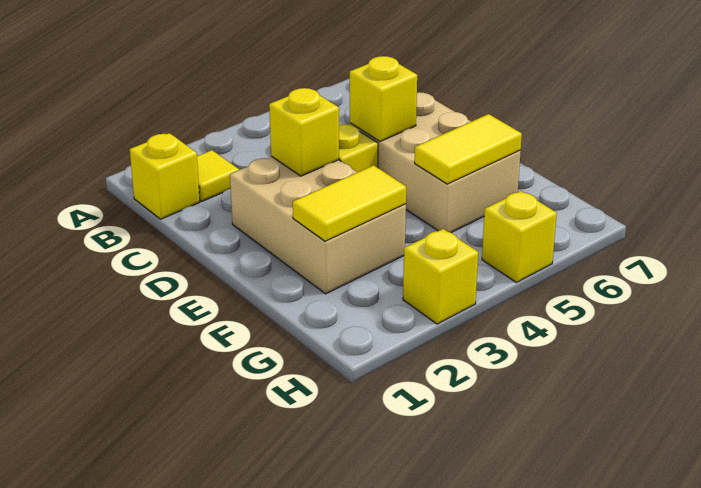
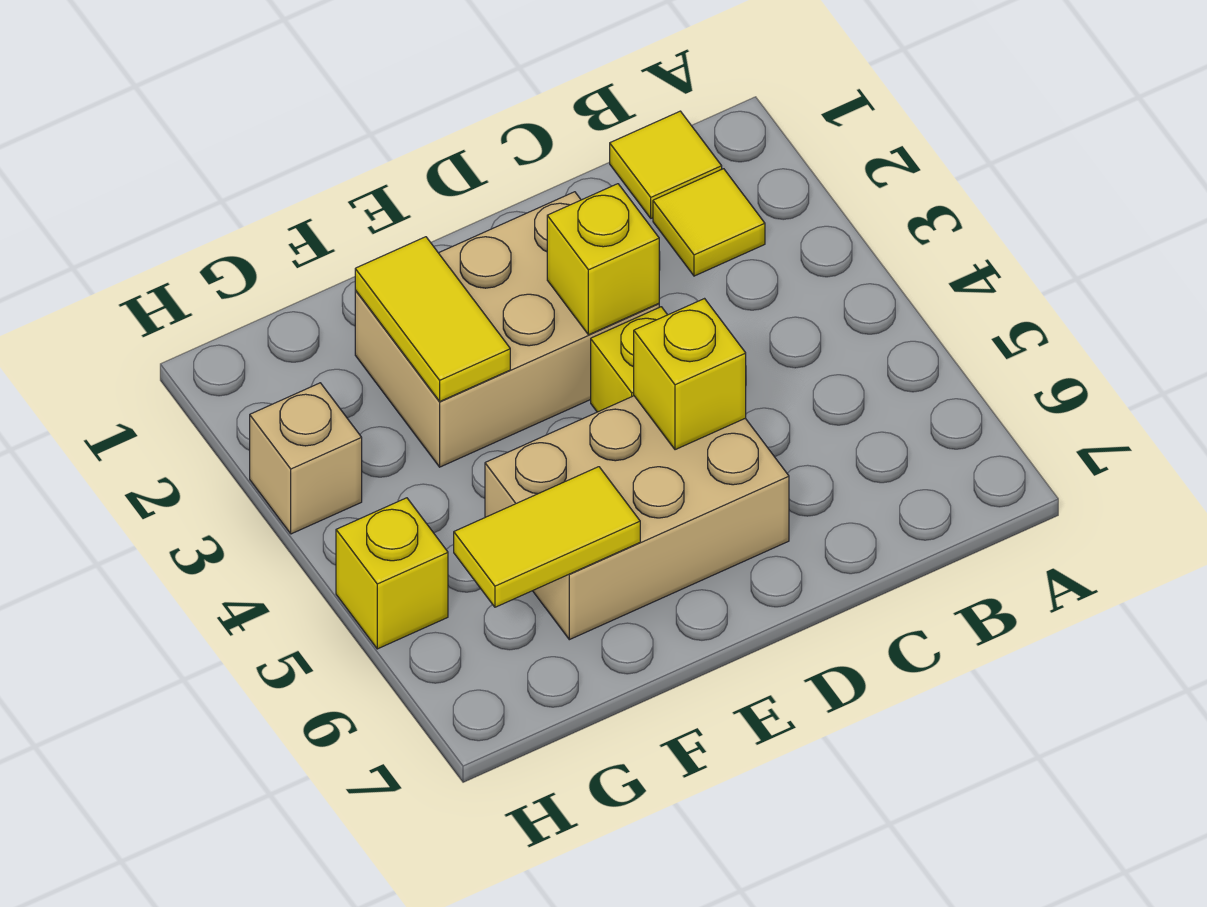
yellow brick B1 level 1 -> yellow tile B1 level 1
yellow tile F5:F6 level 2 -> yellow tile F6:G6 level 2
yellow brick H3 level 1 -> tan brick H3 level 1

